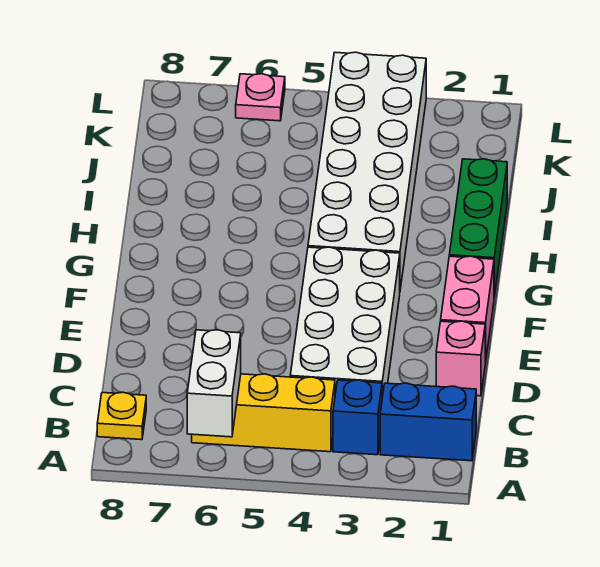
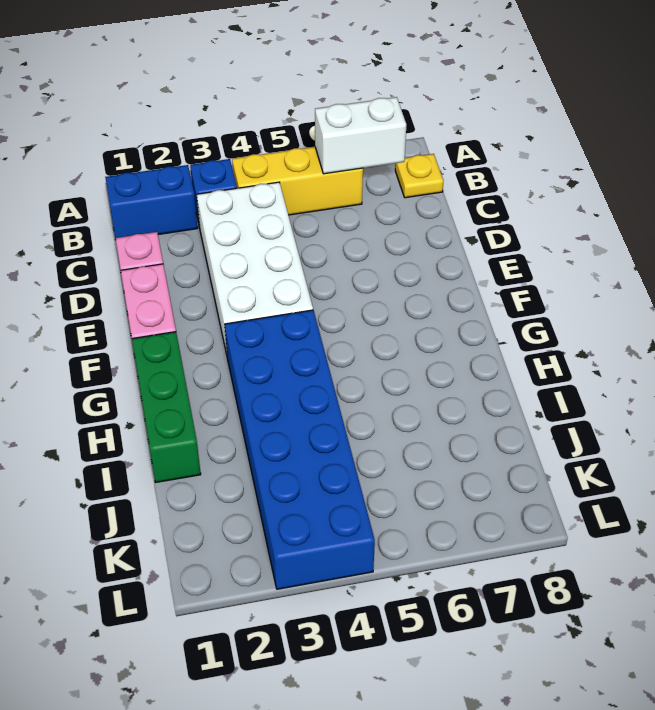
white brick A6:B6 level 2 -> white brick B6:B7 level 2
white brick G3:L4 level 1 -> blue brick G3:L4 level 1
pink plate L6 level 1 -> none

